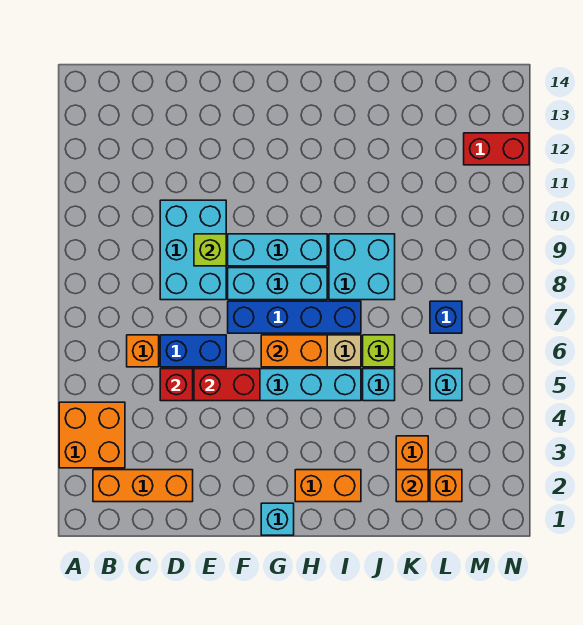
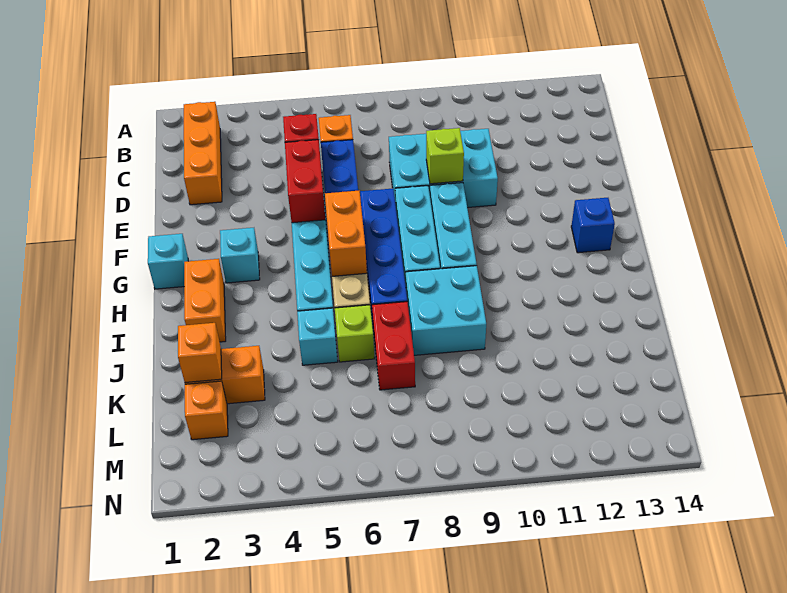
orange brick A3:B4 level 1 -> none
cyan brick L5 level 1 -> cyan brick G3 level 1
blue brick L7 level 1 -> blue brick G13 level 1
red brick M12:N12 level 1 -> red brick J7:K7 level 1

